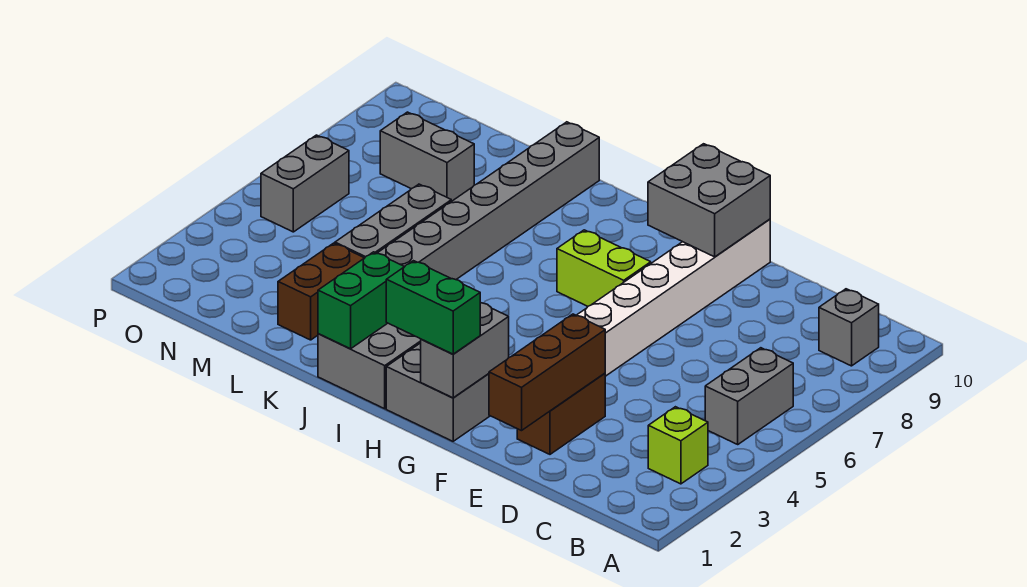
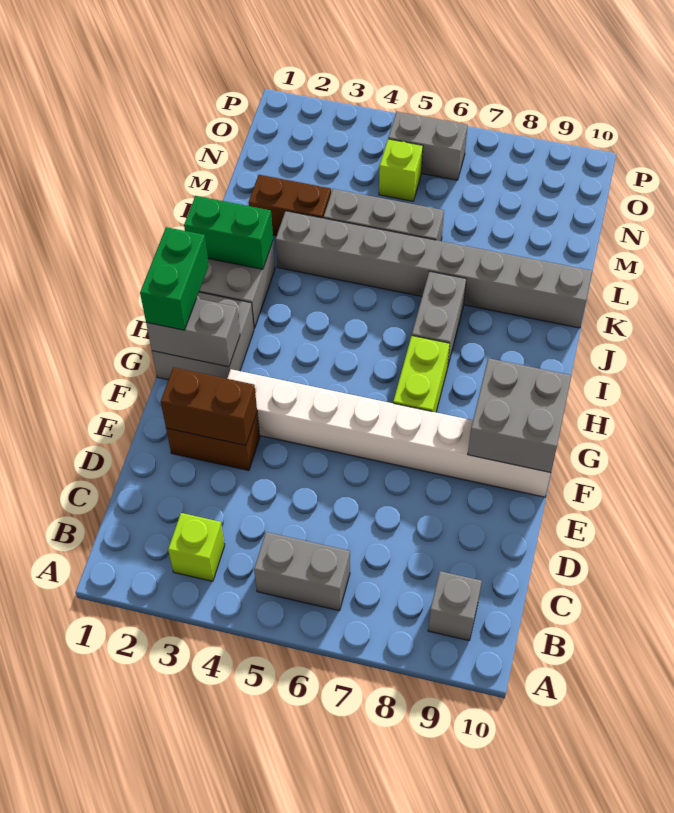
brown brick E1:E3 level 2 -> brown brick E2:E3 level 2
grey brick M8:N8 level 1 -> grey brick I7:J7 level 1
none -> lime brick N5 level 1

